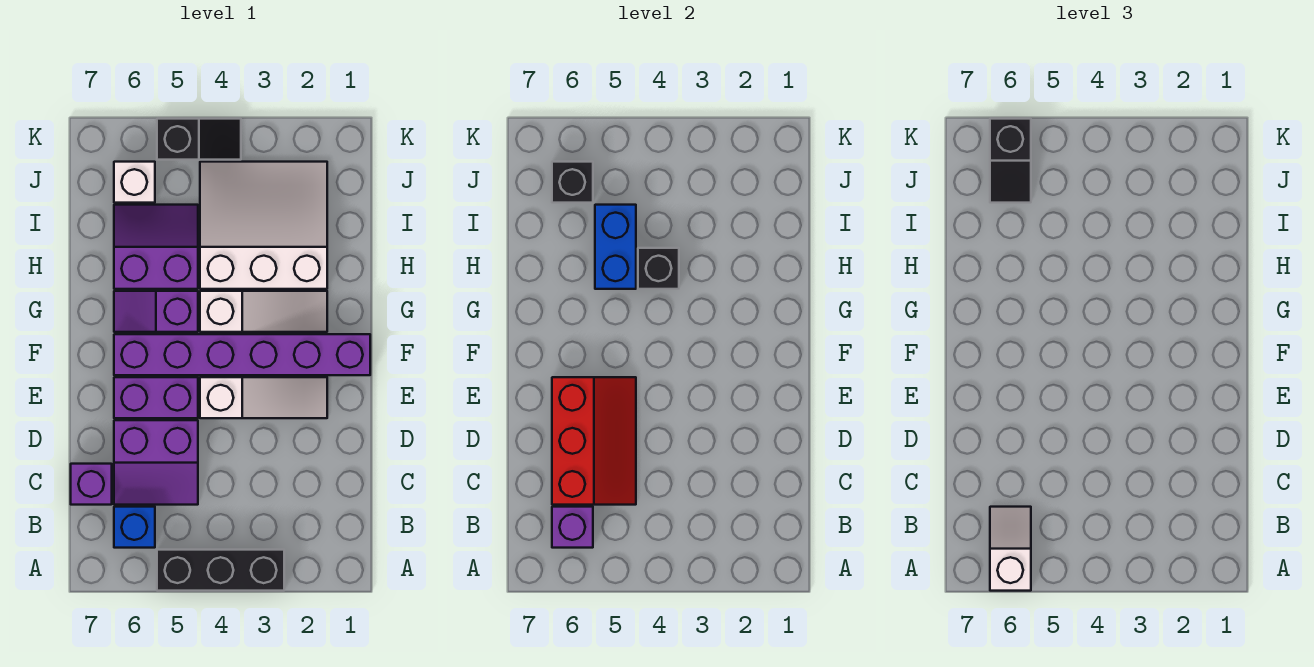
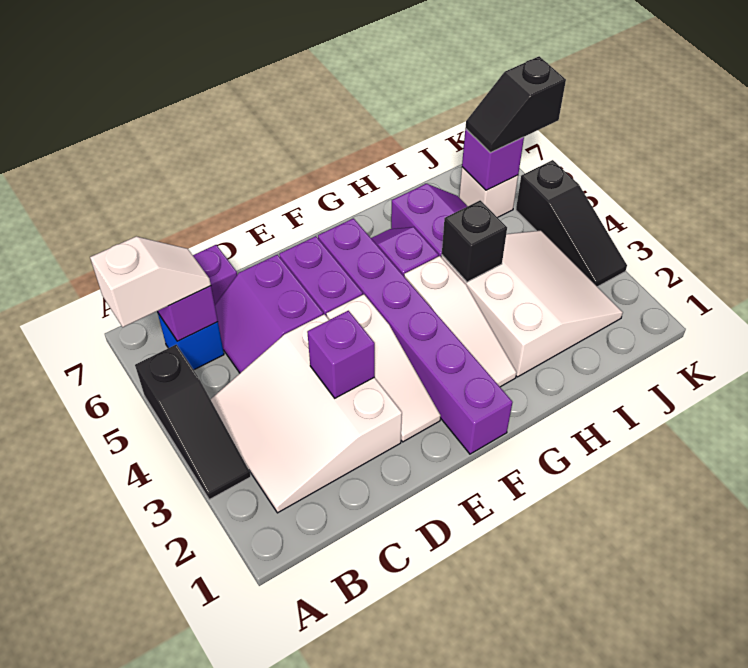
black brick A3:A5 level 1 -> black slope A3:A5 level 1 top 5
none -> white slope B2:D4 level 1 top D
red slope C5:E6 level 2 top 6 -> none
none -> purple brick D3 level 2
blue brick H5:I5 level 2 -> none
black brick J6 level 2 -> purple brick J6 level 2
black slope K4:K5 level 1 top 5 -> black slope K3:K5 level 1 top 5

